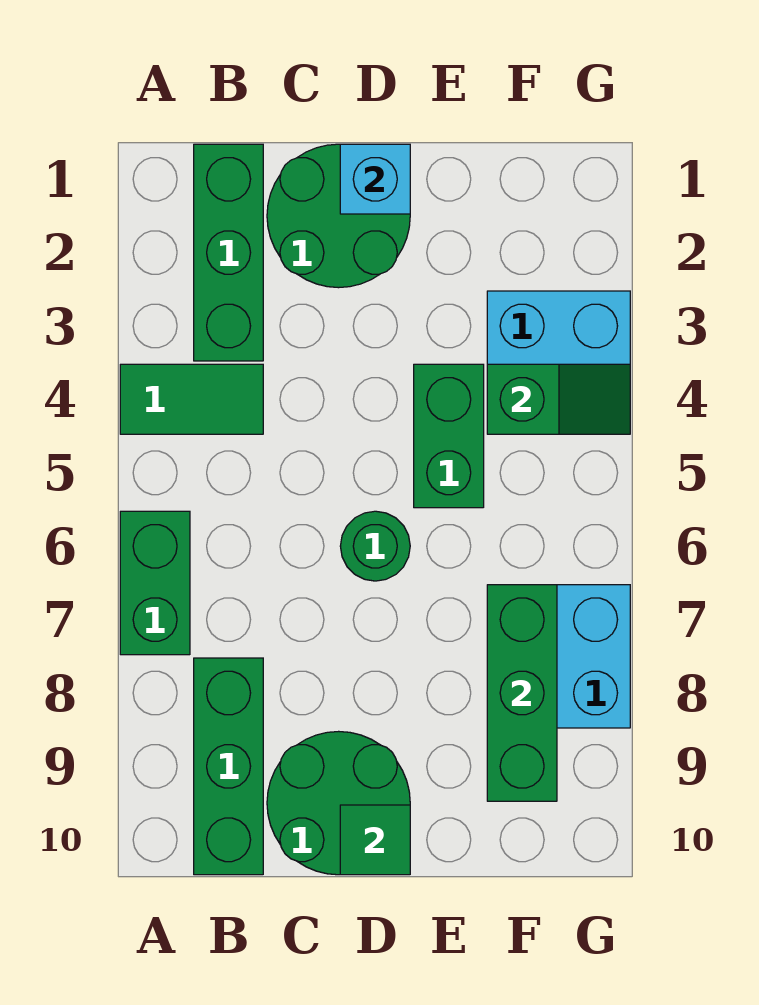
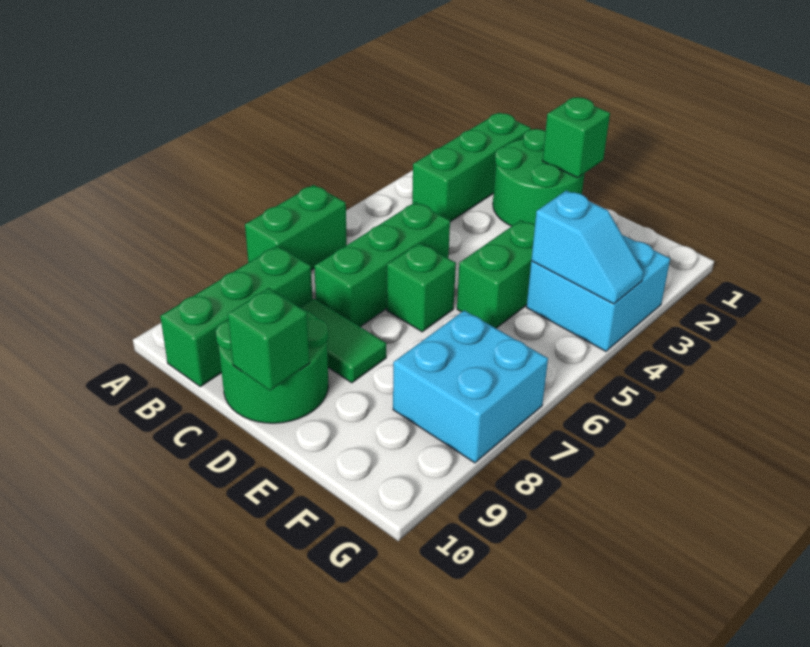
green tile A4:B4 level 1 -> green tile C8:D8 level 1
cyan brick D1 level 2 -> green brick D1 level 2
green round brick D6 level 1 -> green brick D6 level 1
green tile D10 level 2 -> green brick D10 level 2
green slope F4:G4 level 2 top F -> cyan slope F4:G4 level 2 top F
green brick F7:F9 level 2 -> green brick C5:C7 level 1

